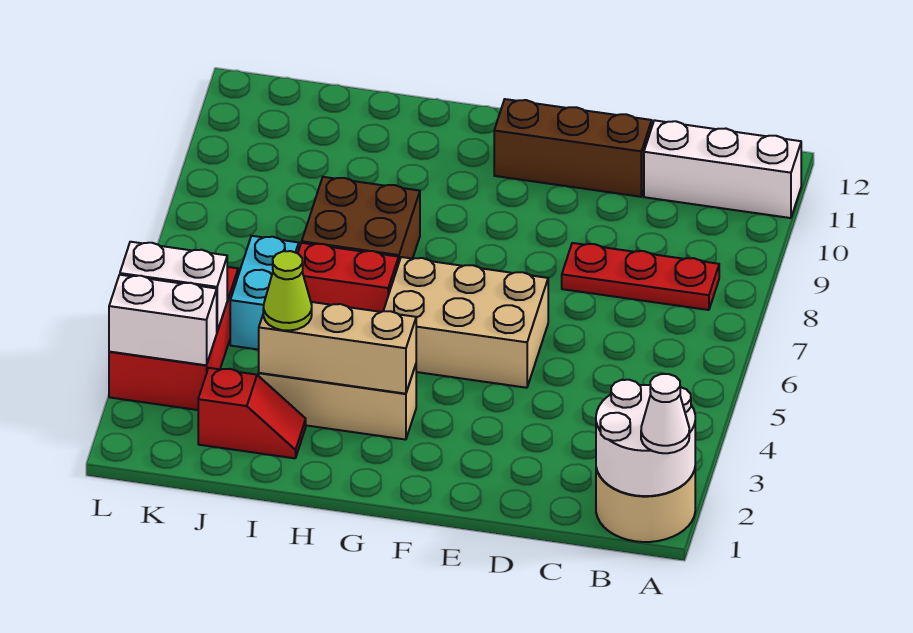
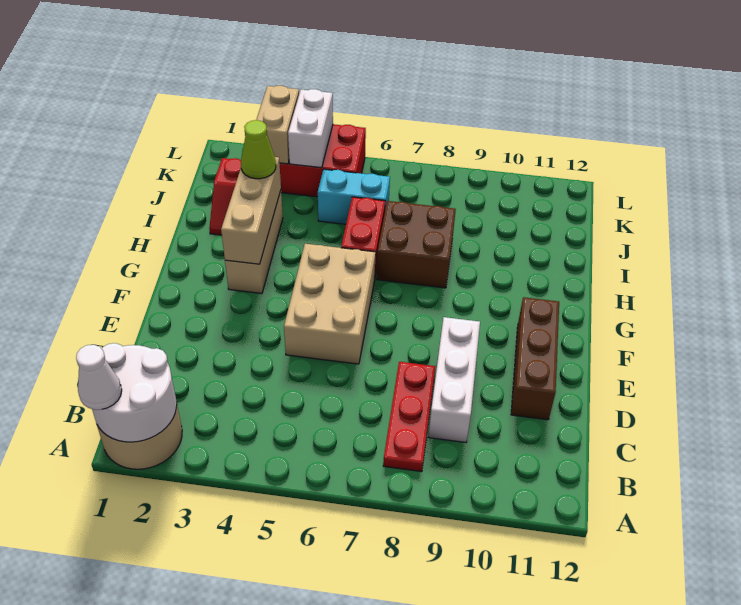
white brick A11:C11 level 1 -> white brick C9:E9 level 1
white brick K3:L3 level 2 -> tan brick K3:L3 level 2

